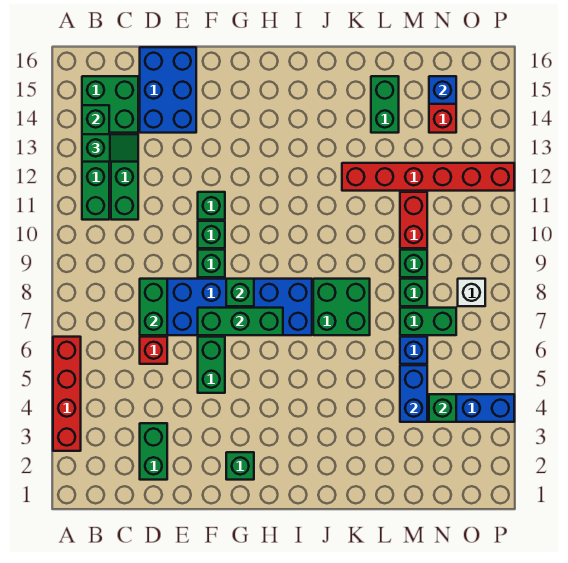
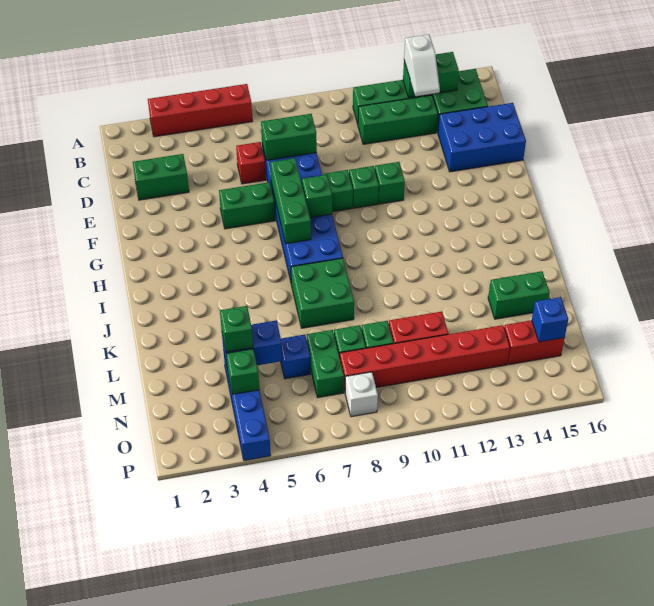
green slope B13:C13 level 3 top B -> white slope B13:C13 level 3 top B
green brick G2 level 1 -> green brick M4 level 3
red brick K12:P12 level 1 -> red brick N8:N13 level 1

